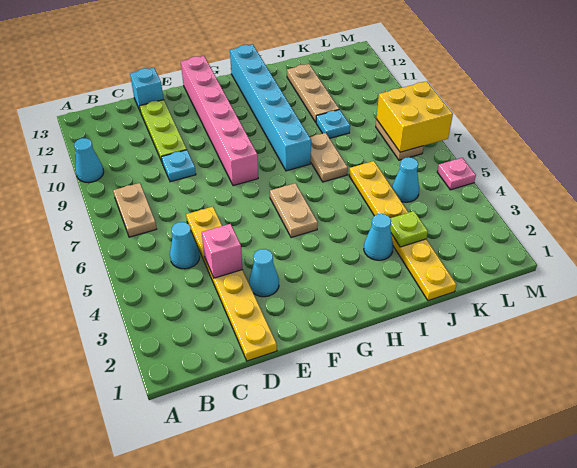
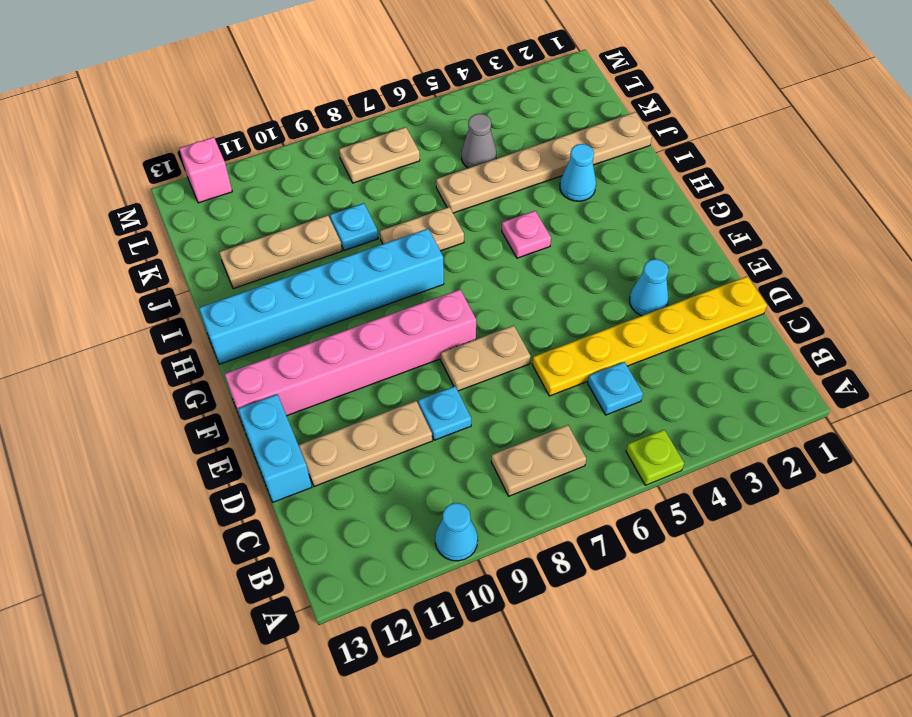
cyan cone C5 level 1 -> cyan plate C5 level 1
pink brick D4 level 2 -> pink brick M12 level 1
lime plate D10:D12 level 1 -> tan plate D10:D12 level 1
cyan brick D13 level 1 -> cyan brick D13:E13 level 1
tan plate G5:G6 level 1 -> tan plate E7:E8 level 1
yellow plate J1:J6 level 1 -> tan plate J1:J6 level 1
lime plate J3 level 2 -> lime plate A5 level 1
cyan cone K5 level 1 -> grey cone K5 level 1
yellow brick L7:M8 level 2 -> none
pink plate M5 level 1 -> pink plate H5 level 1

